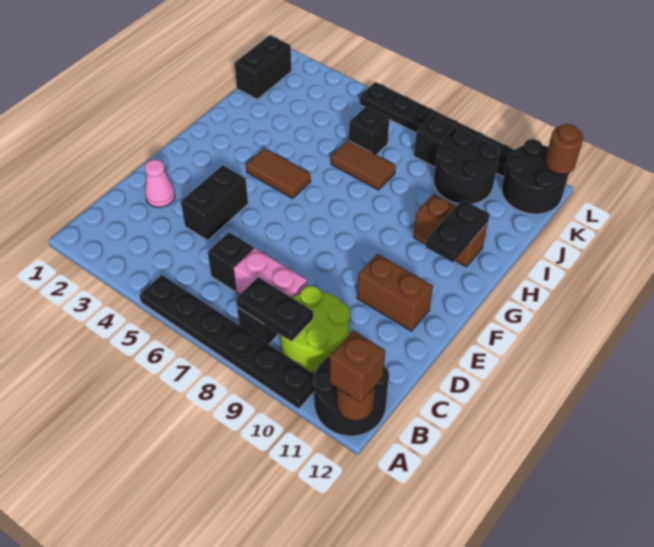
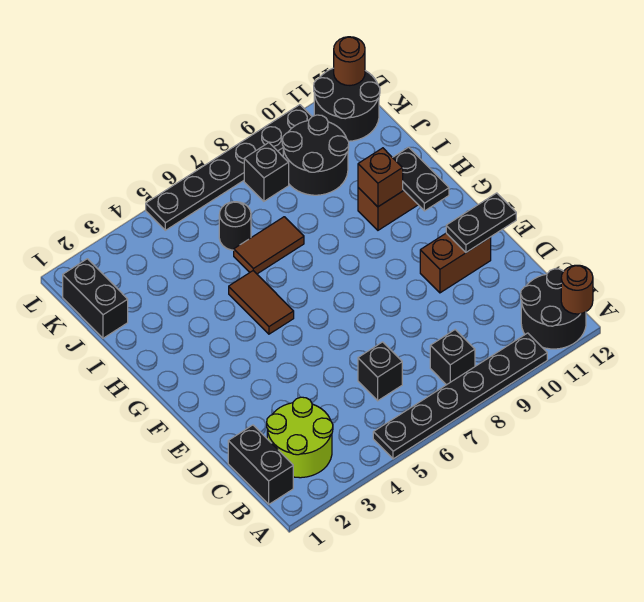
brown brick A12 level 3 -> brown brick H10 level 2
black plate B8:B9 level 2 -> black plate E11:E12 level 2
lime round brick B9:C10 level 1 -> lime round brick B2:C3 level 1
pink brick C7:C8 level 1 -> none
pink cone D2 level 1 -> none
black brick D4:E4 level 1 -> black brick B1:C1 level 1
brown tile G4:G5 level 1 -> brown tile G5:H5 level 1
black brick J6 level 1 -> black round brick J6 level 1

